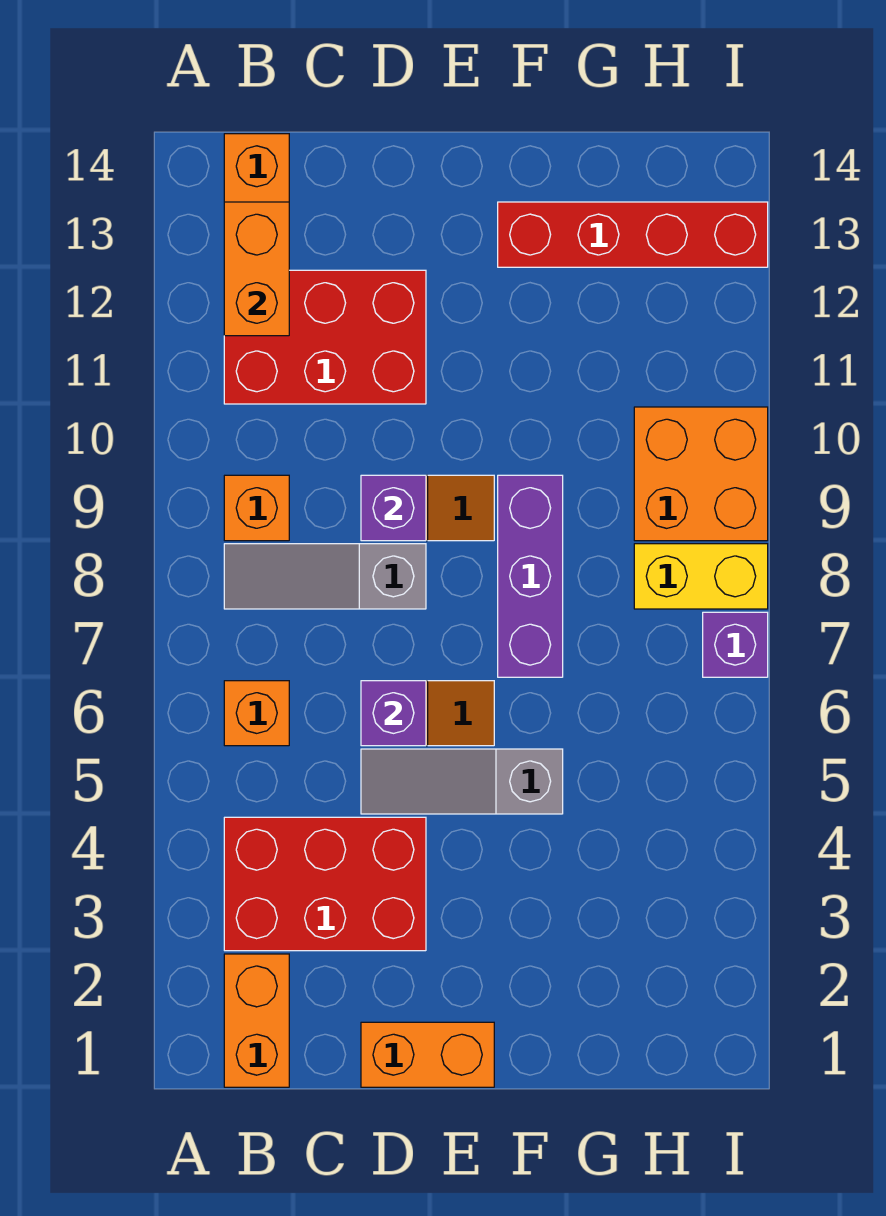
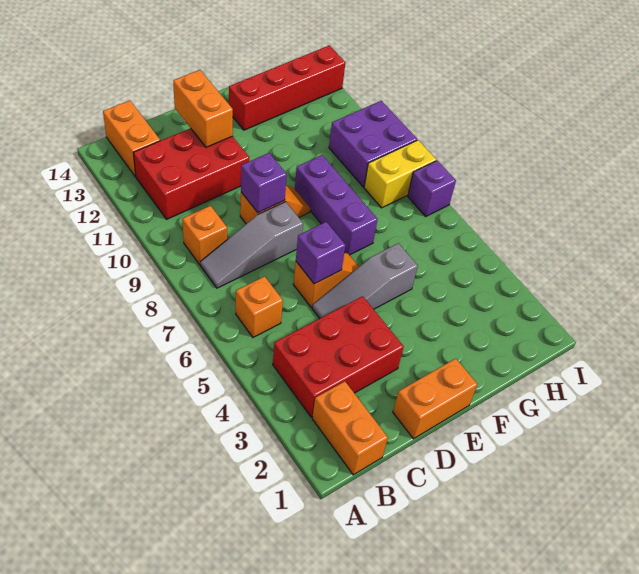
orange brick B12:B13 level 2 -> orange brick D12:D13 level 2
orange brick H9:I10 level 1 -> purple brick H9:I10 level 1

